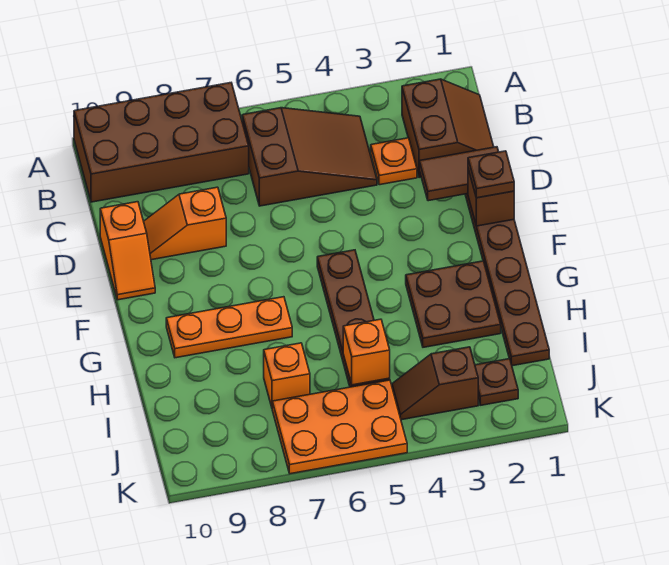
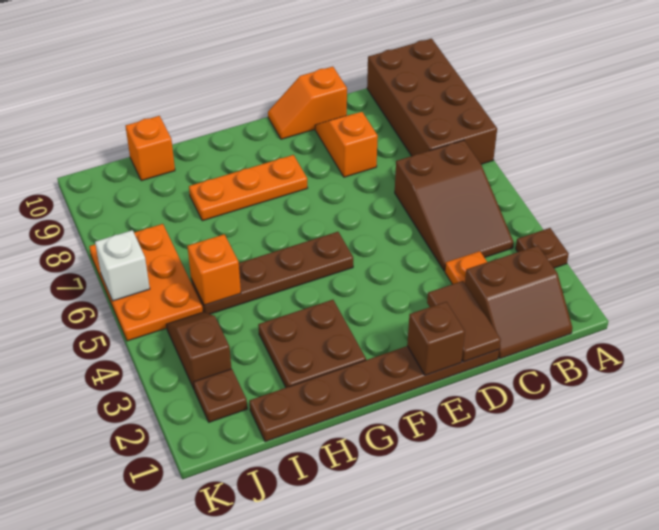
brown plate E1 level 3 -> brown plate A3 level 1
orange plate G7:G9 level 1 -> orange plate F8:H8 level 1
orange brick I7 level 1 -> orange brick I10 level 1
none -> white brick K6 level 2

